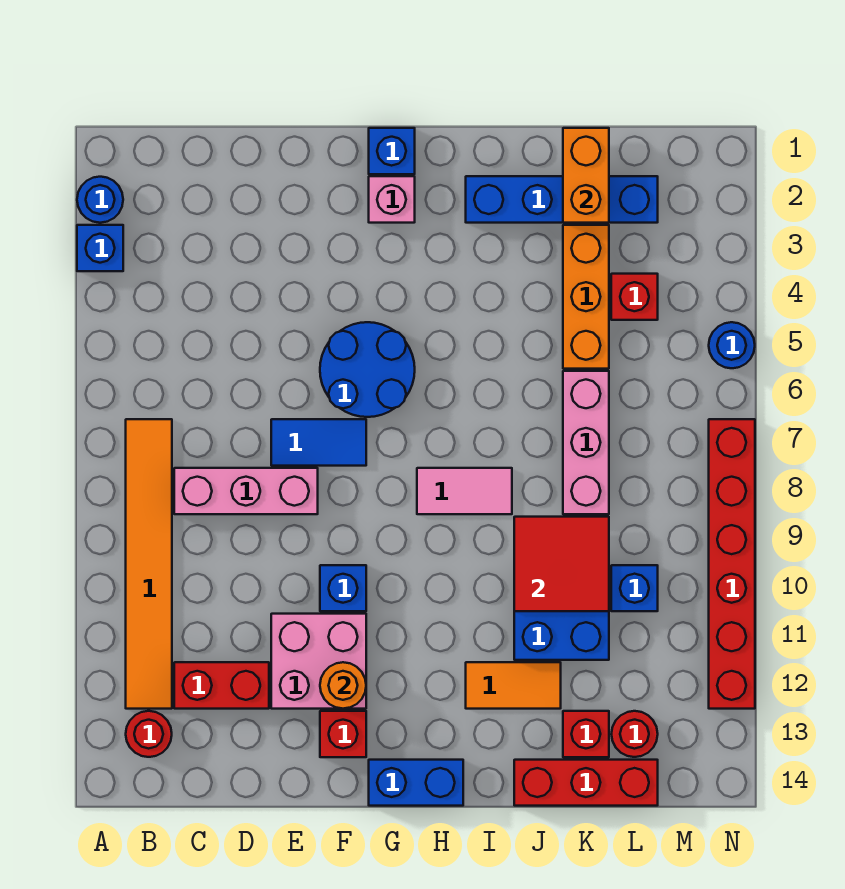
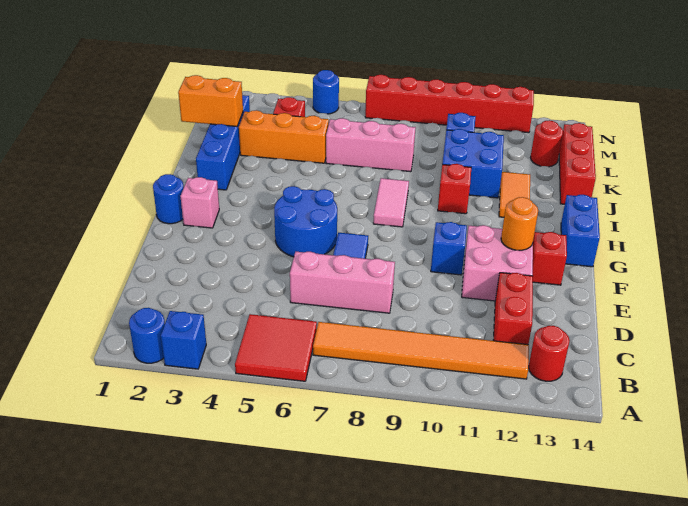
pink brick C8:E8 level 1 -> pink brick D6:D8 level 1
blue brick G1 level 1 -> blue round brick G1 level 1
red tile J9:K10 level 2 -> red tile A5:B6 level 1
red brick K13 level 1 -> red brick I10 level 1

